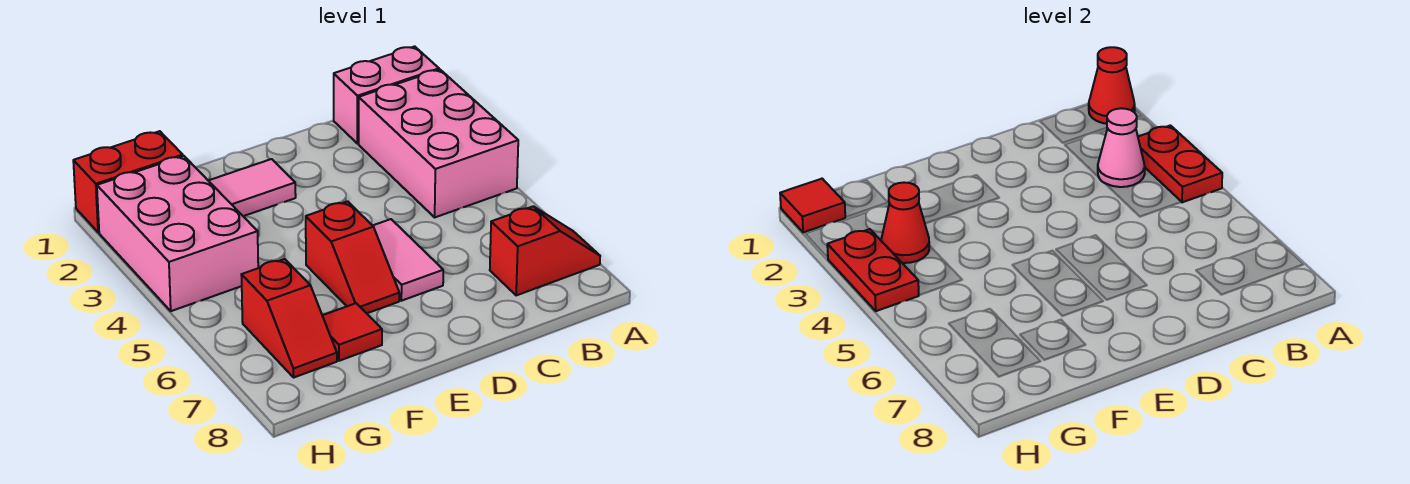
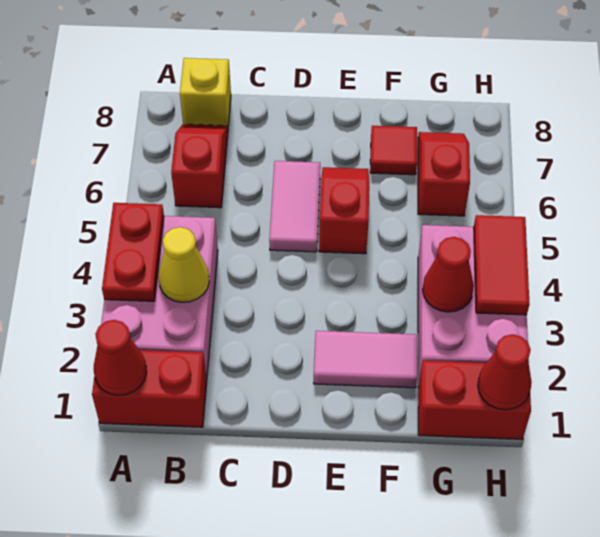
pink brick A1:B1 level 1 -> red brick A1:B1 level 1
red slope A7:B7 level 1 top B -> red slope B6:B7 level 1 top 6
pink cone B3 level 2 -> yellow cone B3 level 2
none -> yellow brick B8 level 1
red tile H1 level 2 -> red cone H1 level 2
red plate H3:H4 level 2 -> red tile H3:H4 level 2

